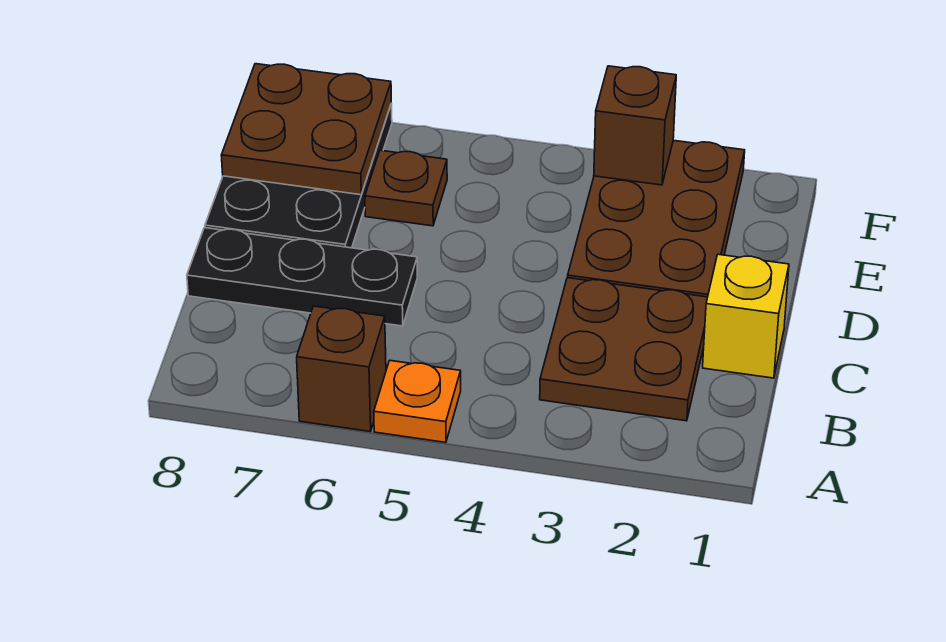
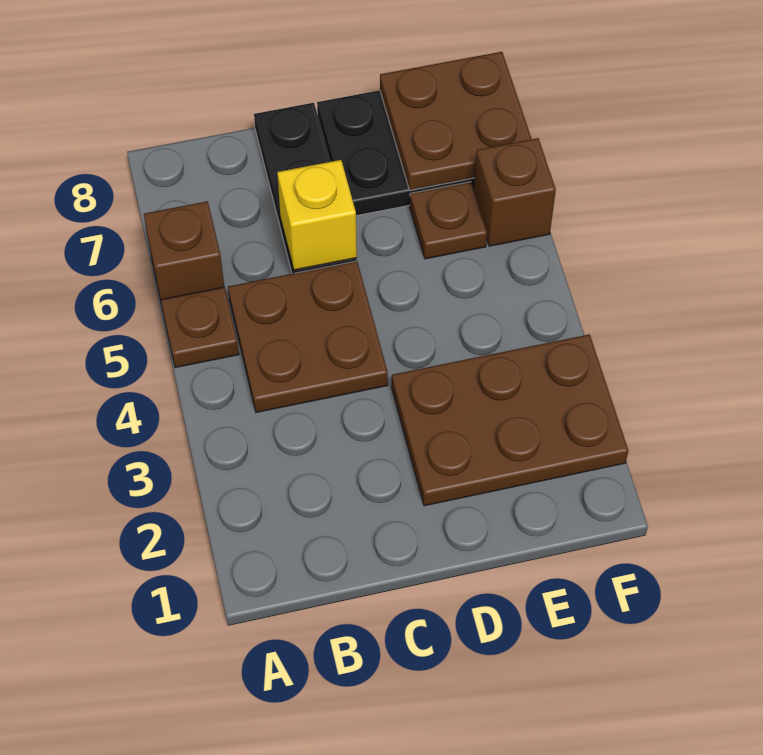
orange plate A5 level 1 -> brown plate A5 level 1
brown plate B2:C3 level 1 -> brown plate B4:C5 level 1
yellow brick C1 level 1 -> yellow brick C6 level 2
brown brick F3 level 2 -> brown brick F6 level 1

